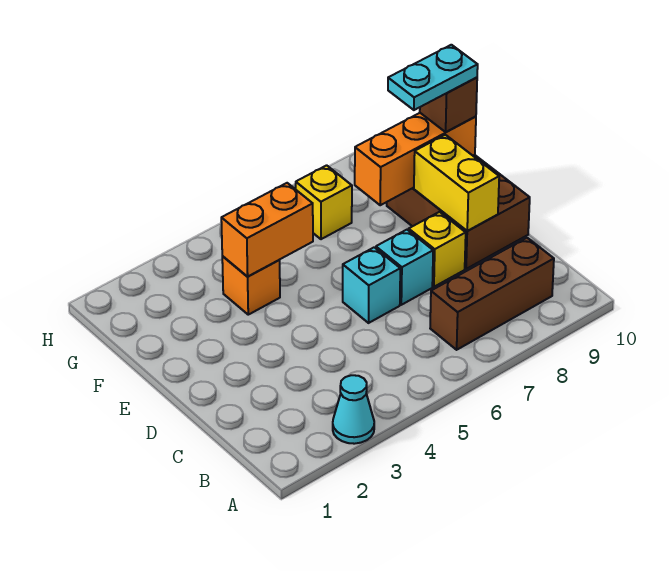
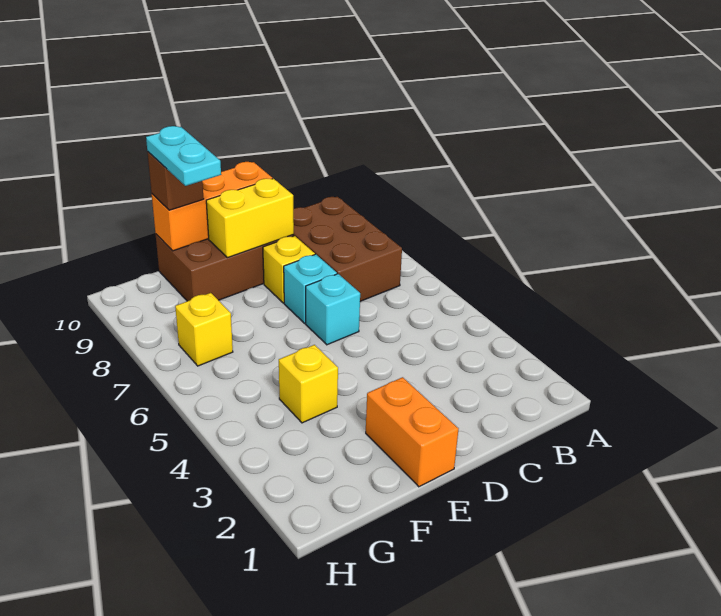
cyan cone A3 level 1 -> none
brown brick B7:B9 level 1 -> brown brick B7:C9 level 1
orange brick F4 level 1 -> yellow brick F4 level 1
orange brick F4:F5 level 2 -> orange brick E1:E2 level 1
orange brick F8:F10 level 2 -> orange brick D10:F10 level 2

